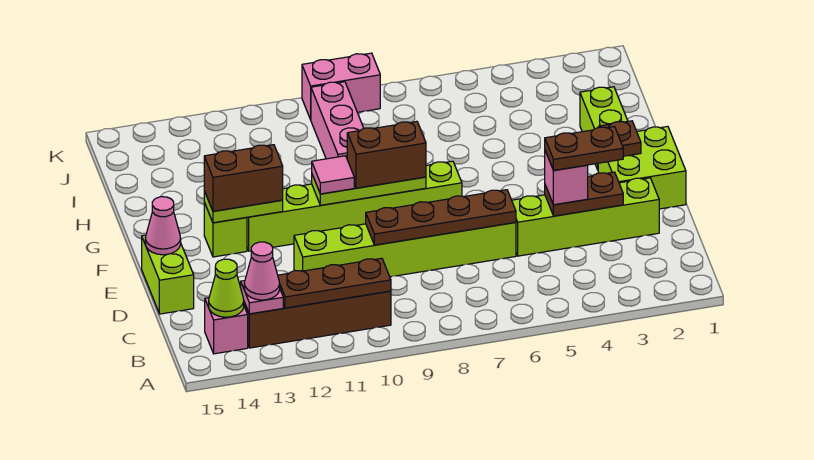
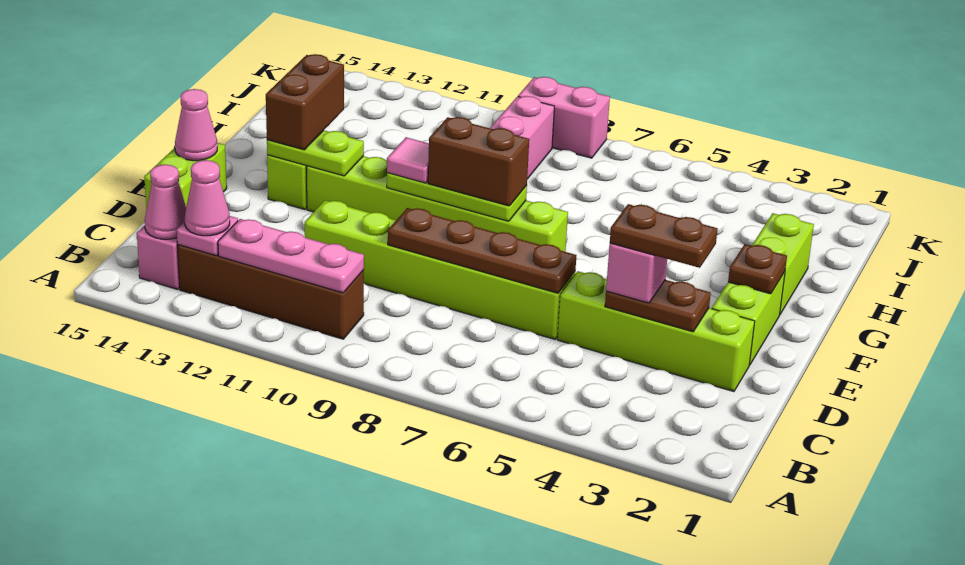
brown plate B10:B12 level 2 -> pink plate B10:B12 level 2
lime cone B14 level 2 -> pink cone B14 level 2
lime brick E1:F2 level 1 -> lime brick E2:F2 level 1
brown brick F12:F13 level 3 -> brown brick F13:G13 level 3

